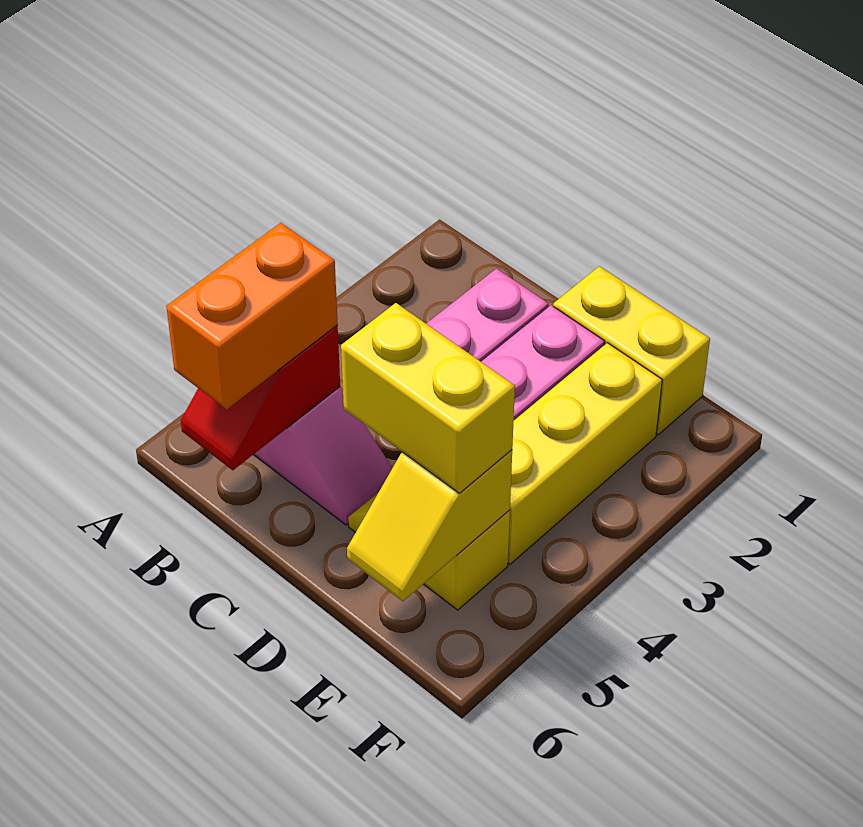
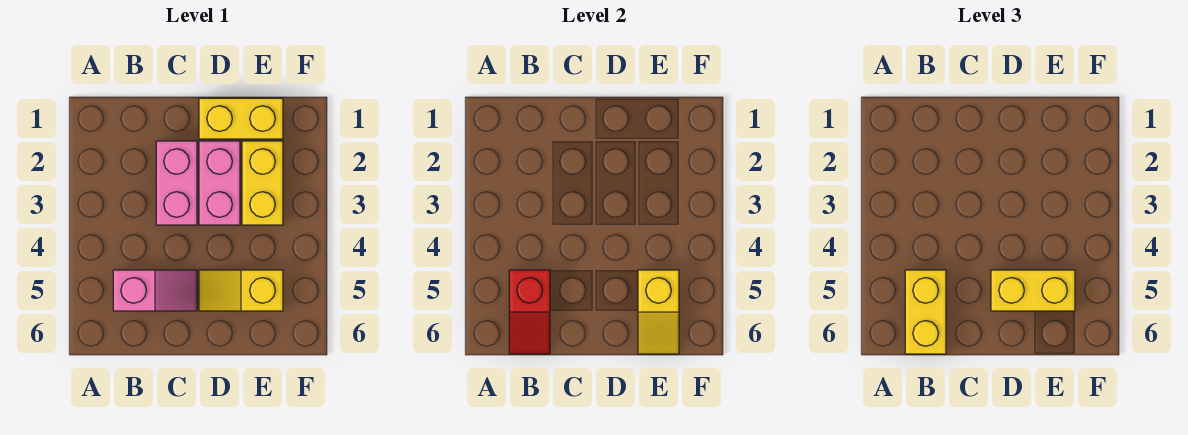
orange brick B5:B6 level 3 -> yellow brick B5:B6 level 3
yellow brick E2:E4 level 1 -> yellow brick E2:E3 level 1

